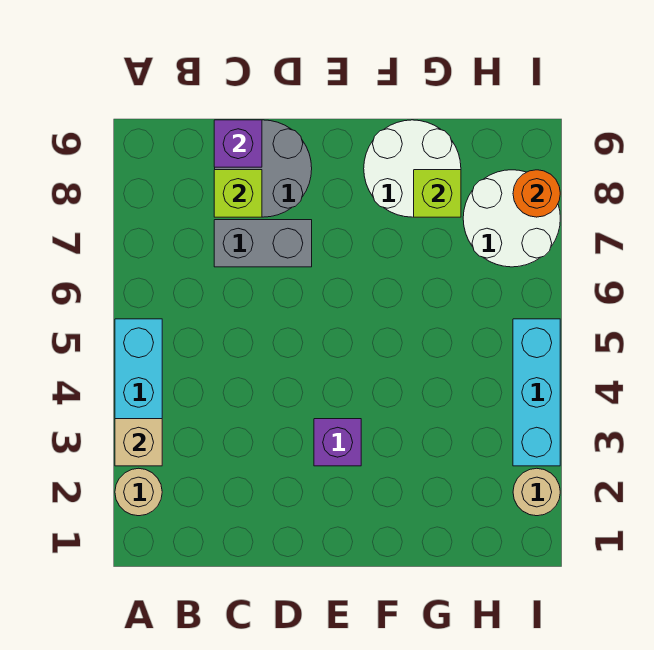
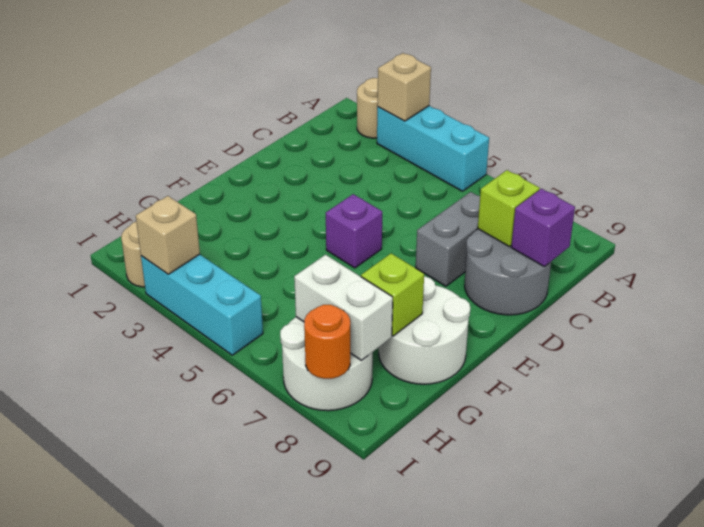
purple brick E3 level 1 -> purple brick E5 level 1
none -> white brick H7:H8 level 2
none -> tan brick I3 level 2

